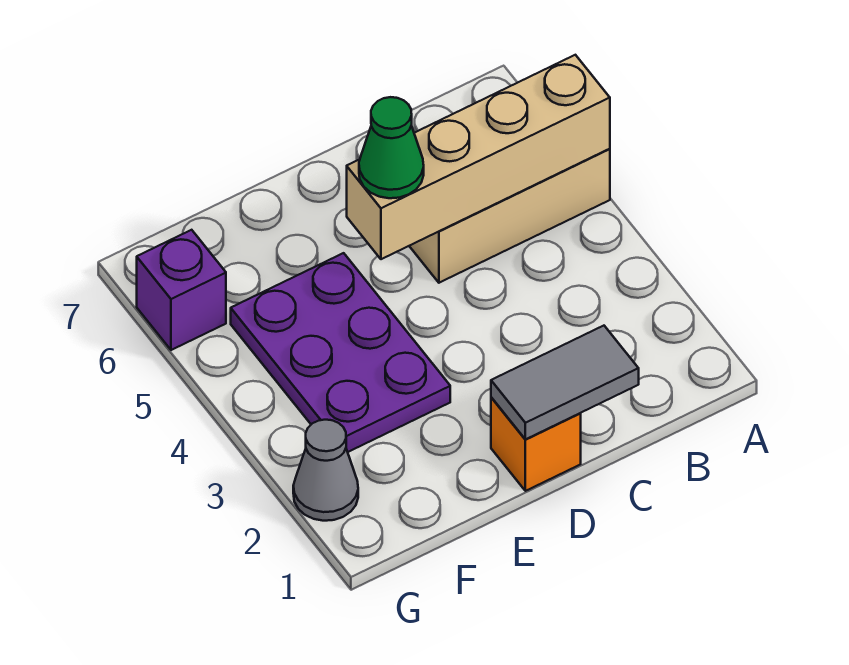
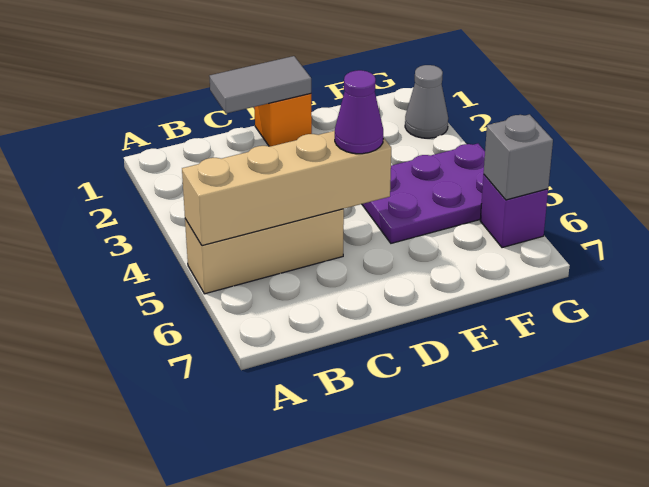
green cone D5 level 3 -> purple cone D5 level 3
purple plate E3:F5 level 1 -> purple plate E4:G5 level 1
none -> grey brick G6 level 2

